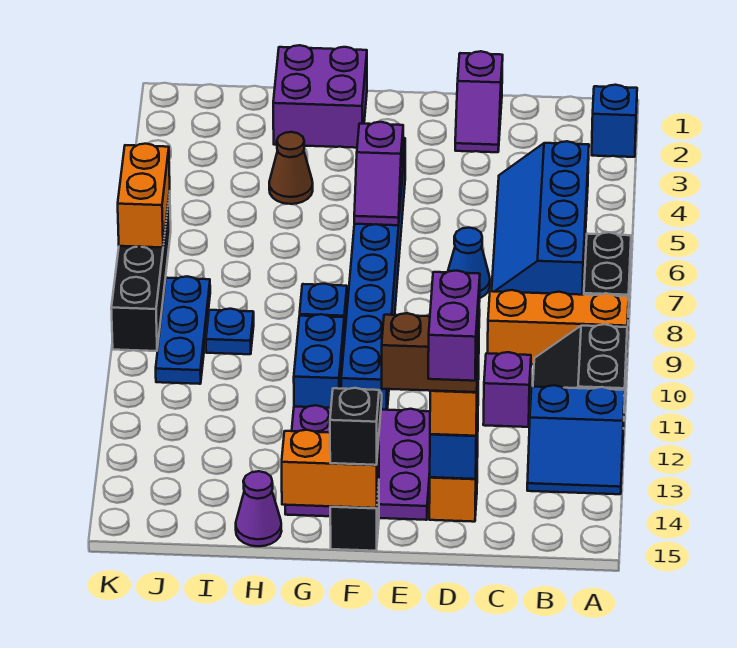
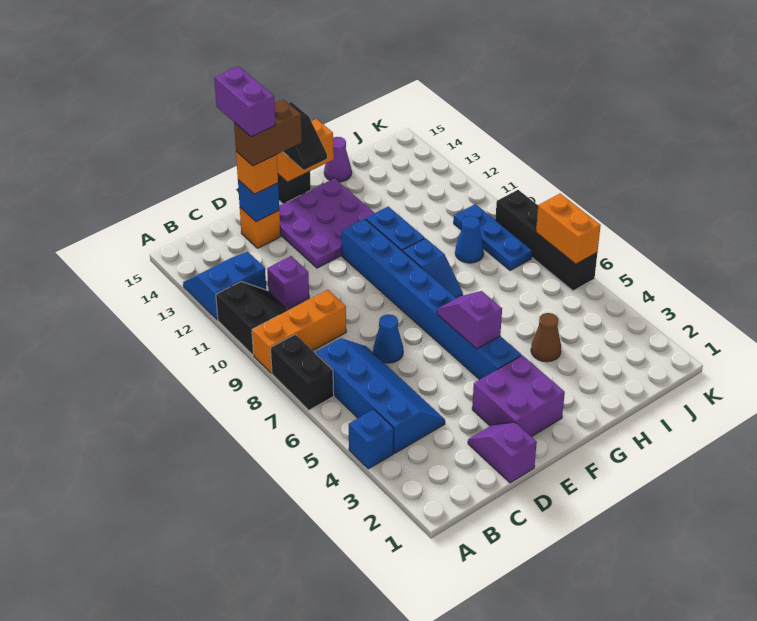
blue brick A2 level 1 -> blue brick A4 level 1
purple brick G1:H2 level 1 -> purple brick E2:F3 level 1
blue plate I9 level 1 -> blue cone I9 level 1

